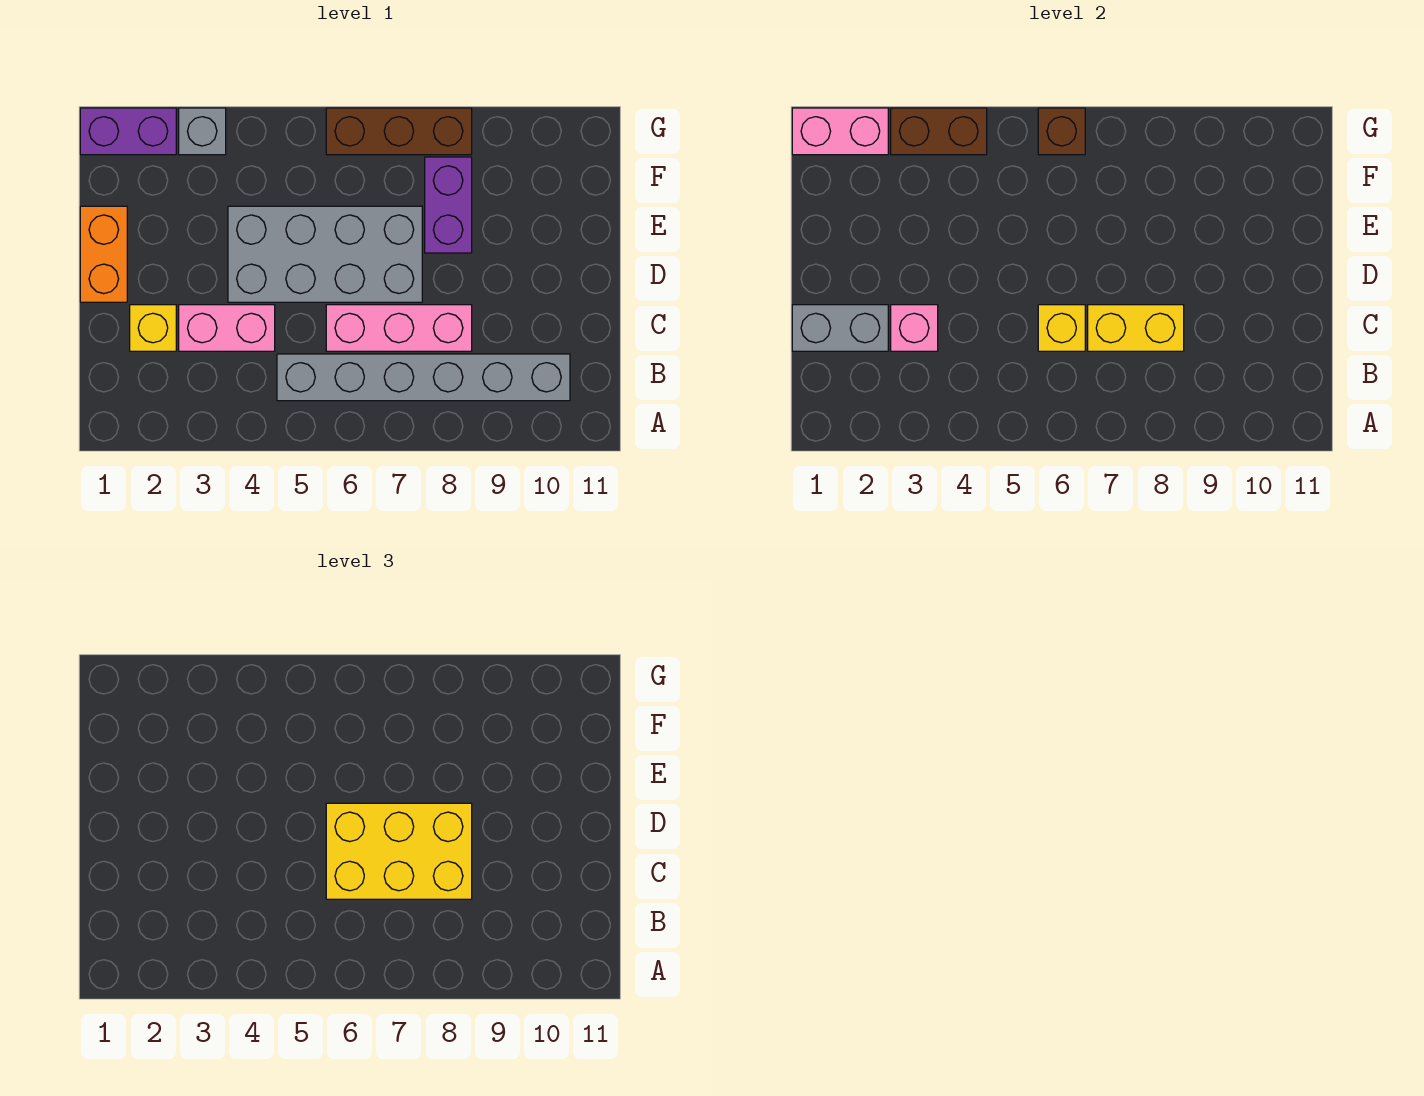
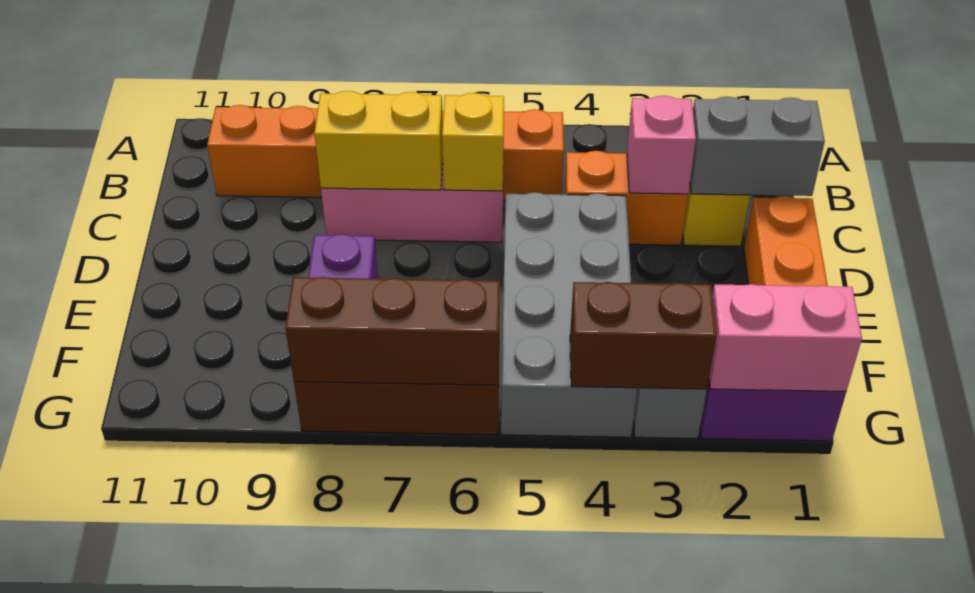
grey brick B5:B10 level 1 -> orange brick B5:B10 level 1
pink brick C3:C4 level 1 -> orange brick C3:C4 level 1
yellow brick C6:D8 level 3 -> none
grey brick D4:E7 level 1 -> grey brick D4:G5 level 1
brown brick G6 level 2 -> brown brick G6:G8 level 2

